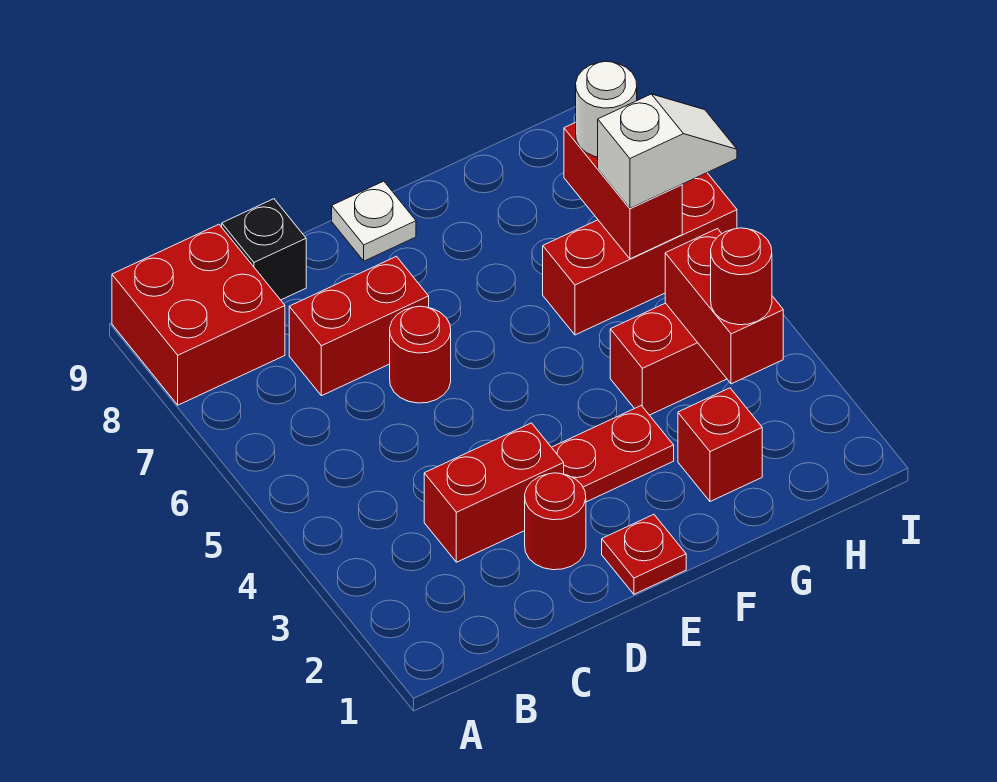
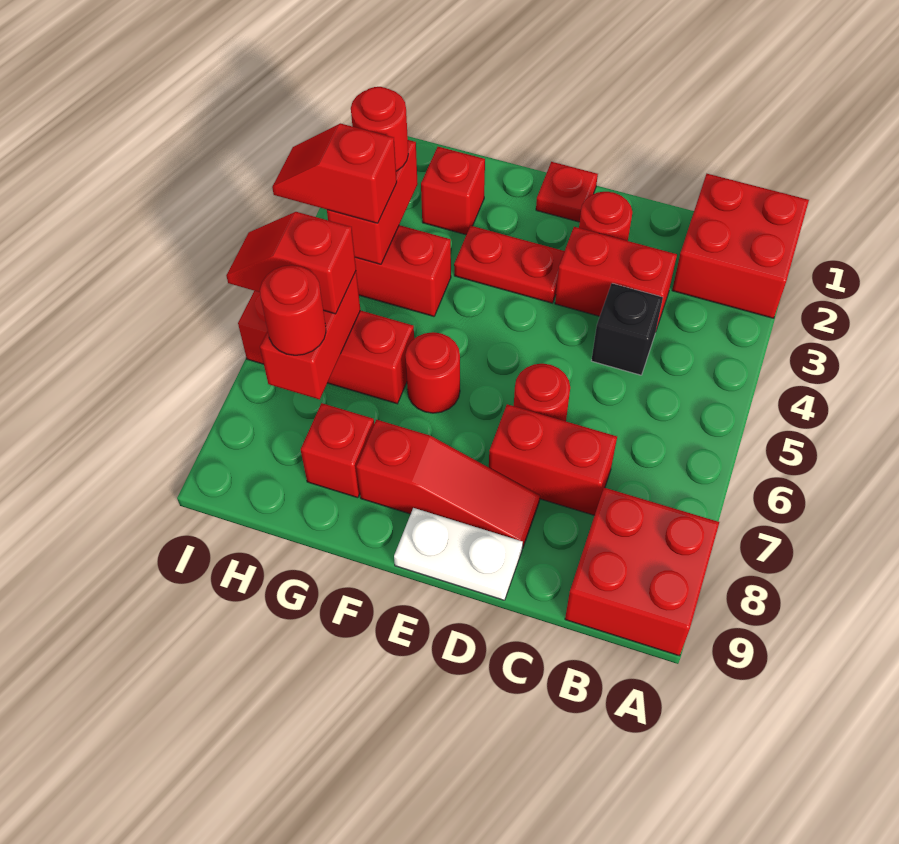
none -> red brick A1:B2 level 1
black brick C9 level 1 -> black brick C4 level 1
none -> red slope D8:F8 level 1 top F
white plate E9 level 1 -> white plate D9:E9 level 1
none -> red round brick F6 level 1
none -> red brick G8 level 1
none -> red slope H4:I4 level 3 top H
white slope H6:I6 level 3 top H -> red slope H6:I6 level 3 top H
white round brick H7 level 3 -> red round brick H7 level 3

